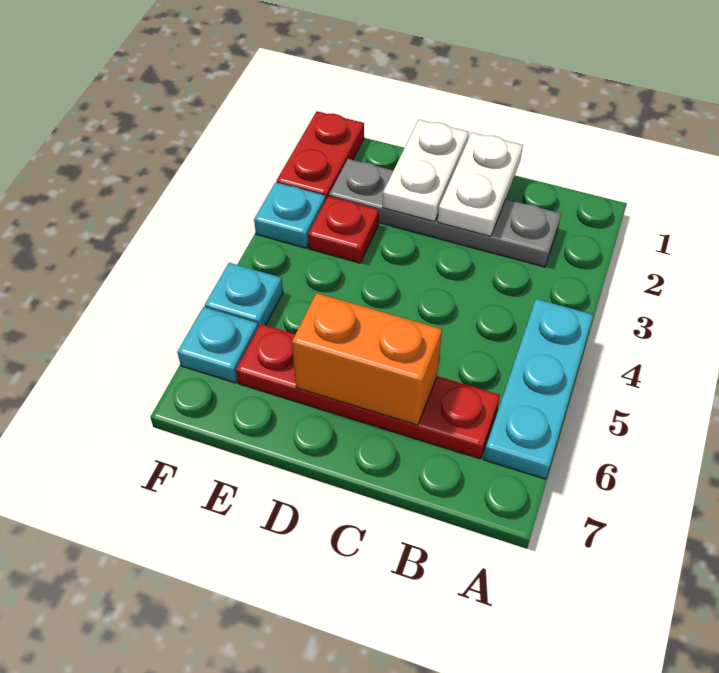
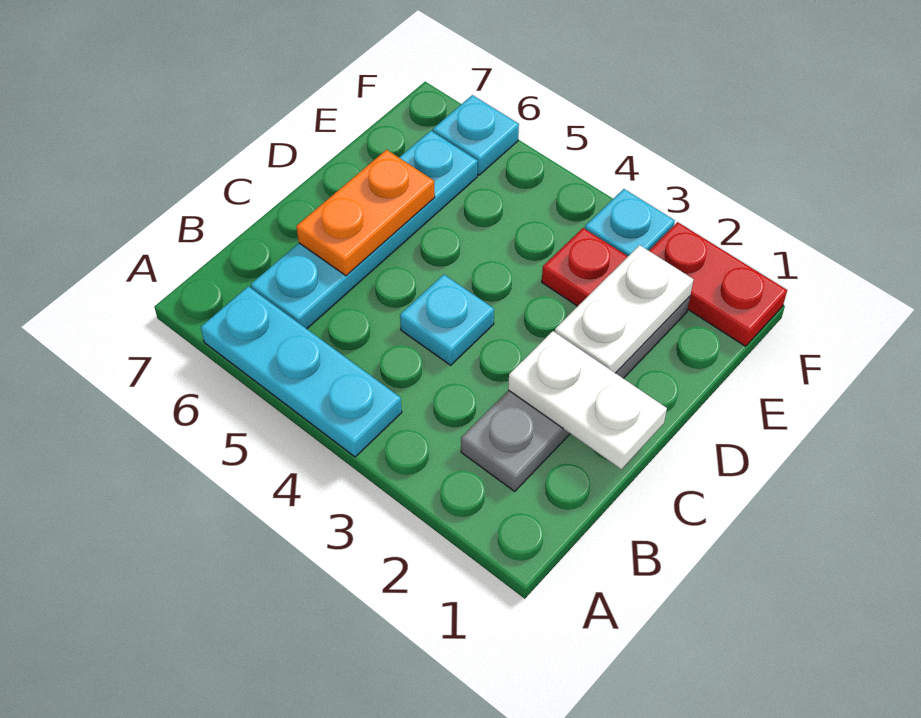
red plate B6:E6 level 1 -> cyan plate B6:E6 level 1
orange brick C6:D6 level 2 -> orange plate C6:D6 level 2
white plate D1:D2 level 2 -> white plate D2:E2 level 2
cyan plate F5 level 1 -> cyan plate C4 level 1

